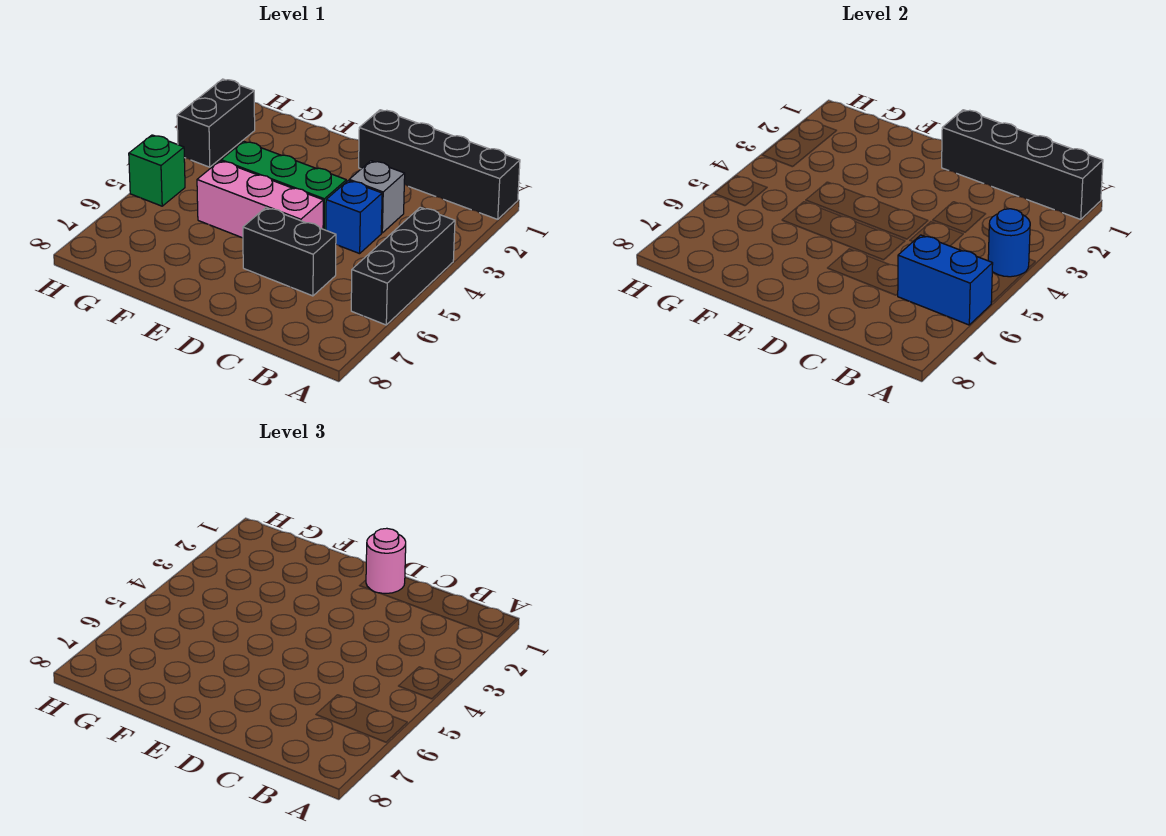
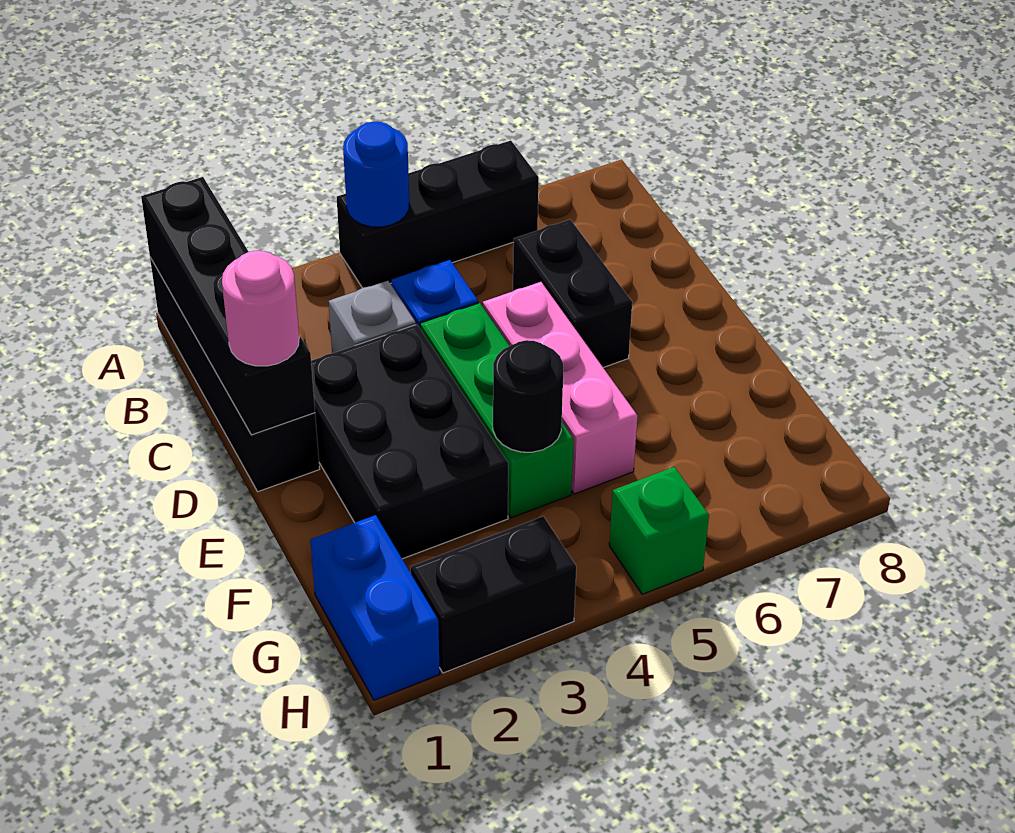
blue brick A6:B6 level 2 -> blue brick G1:H1 level 1
none -> black brick D2:F3 level 1
none -> black round brick F4 level 2

